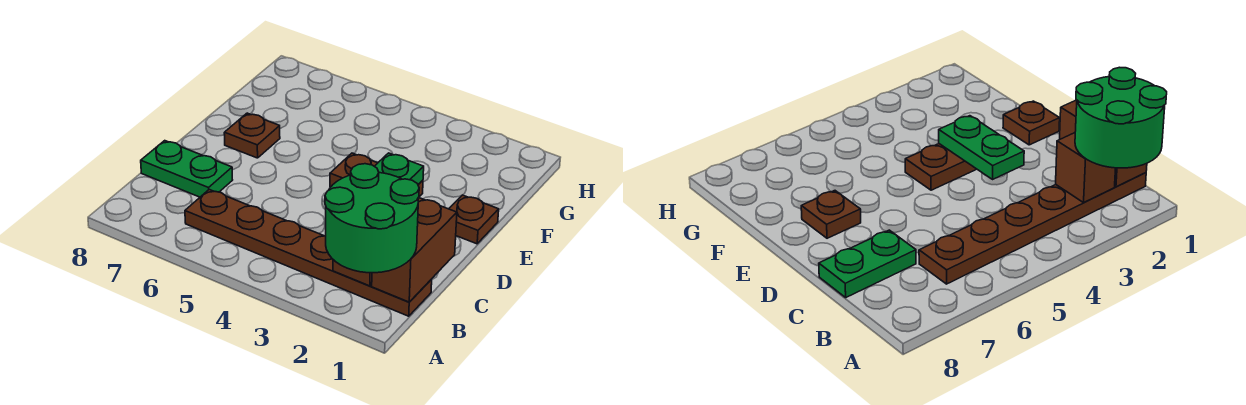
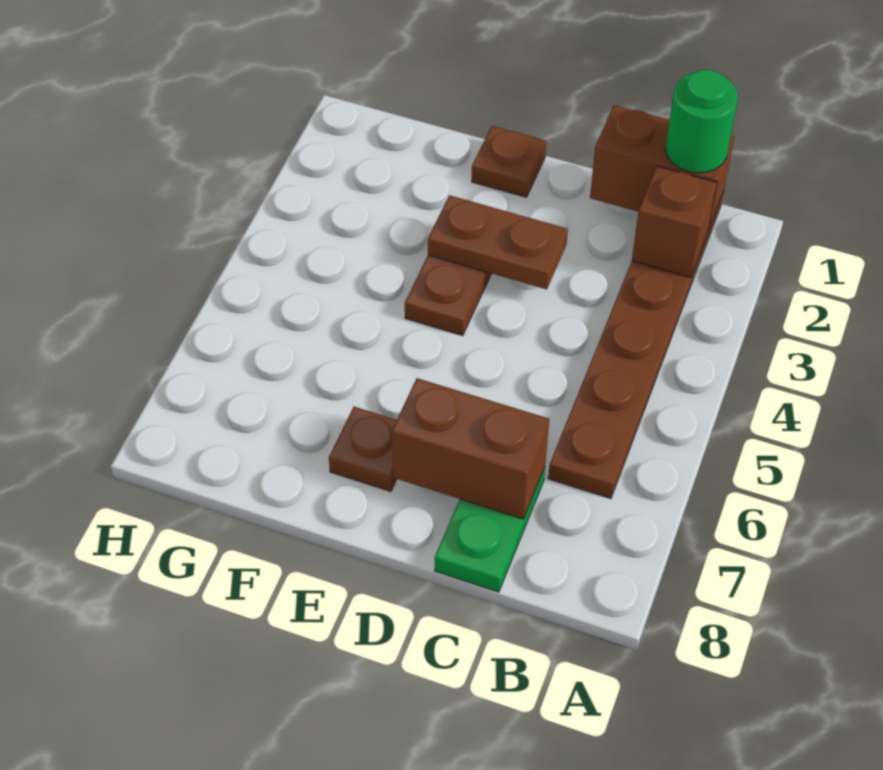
green round brick A1:B2 level 3 -> green round brick B1 level 3
none -> brown brick C7:D7 level 2
green plate D3:E3 level 2 -> brown plate D3:E3 level 2

